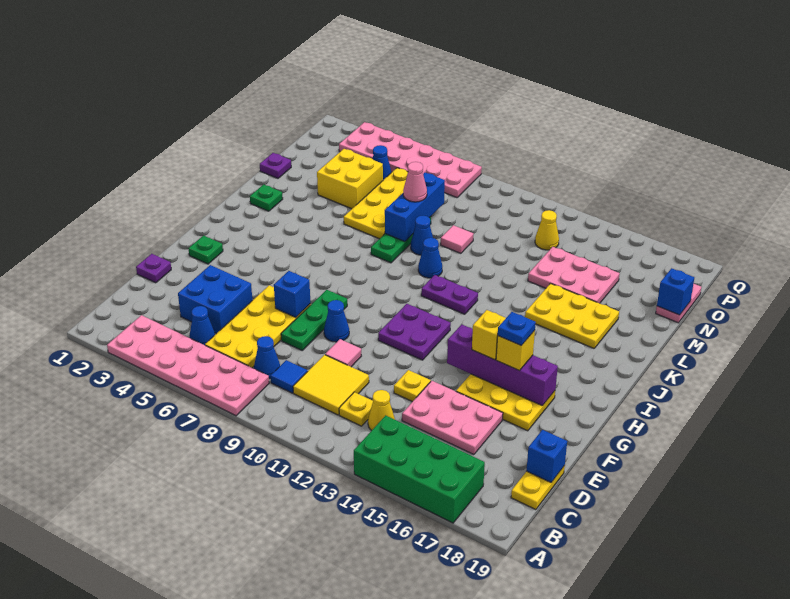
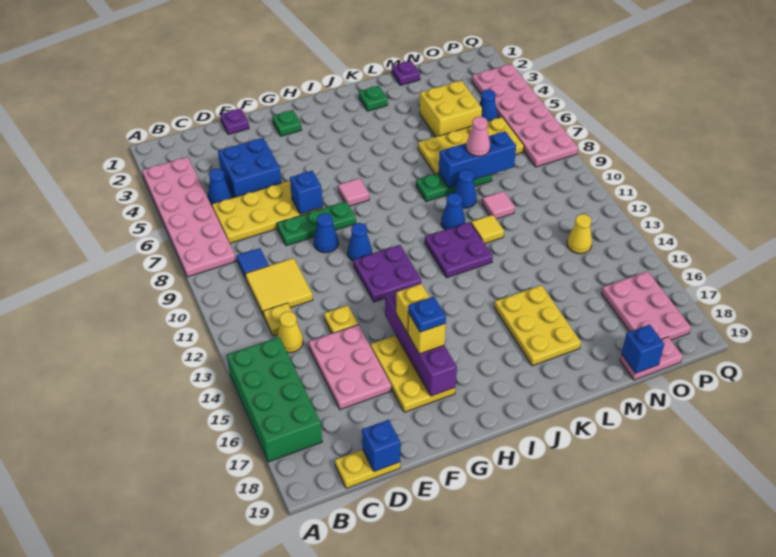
blue cone C8 level 1 -> blue cone G10 level 1
pink tile E10 level 1 -> pink tile H7 level 1
purple plate J11:J12 level 1 -> purple plate J11:K12 level 1
none -> yellow tile L11 level 1
pink plate M14:N16 level 1 -> pink plate O16:P18 level 1

